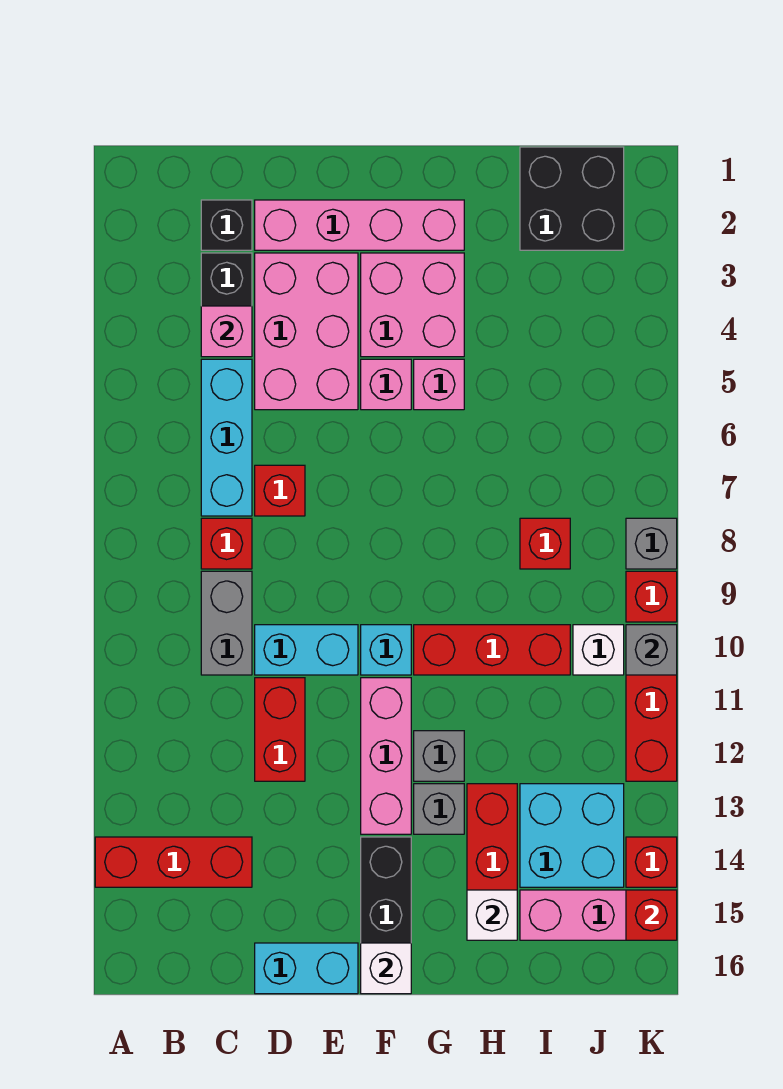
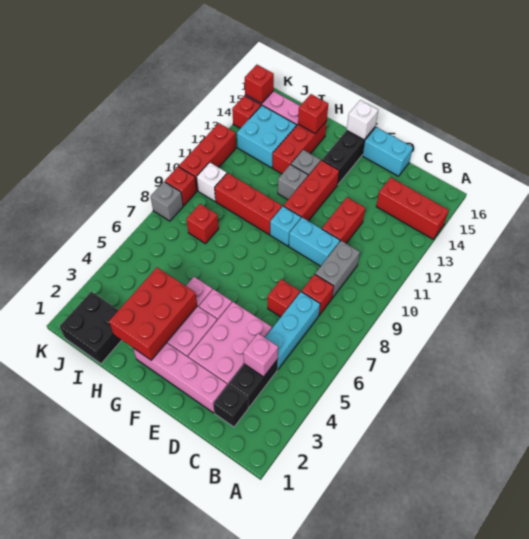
pink brick F11:F13 level 1 -> red brick F11:F13 level 1
none -> red brick G2:H4 level 2
white brick H15 level 2 -> red brick H15 level 2
grey brick K10 level 2 -> none

